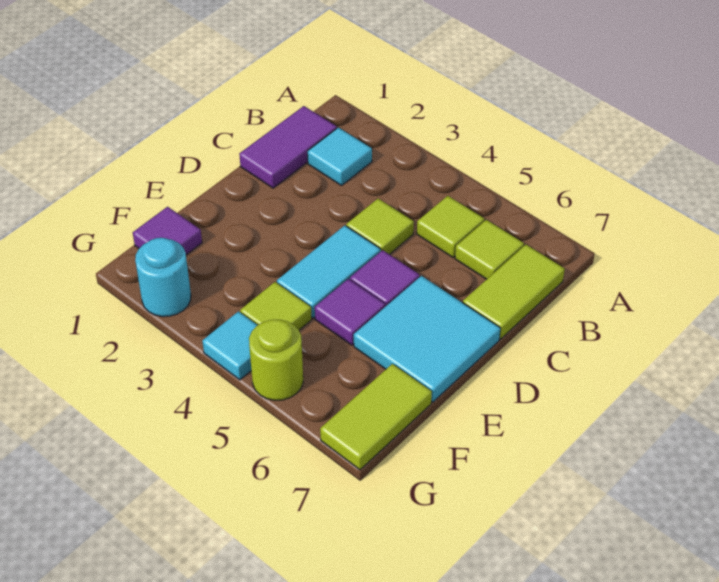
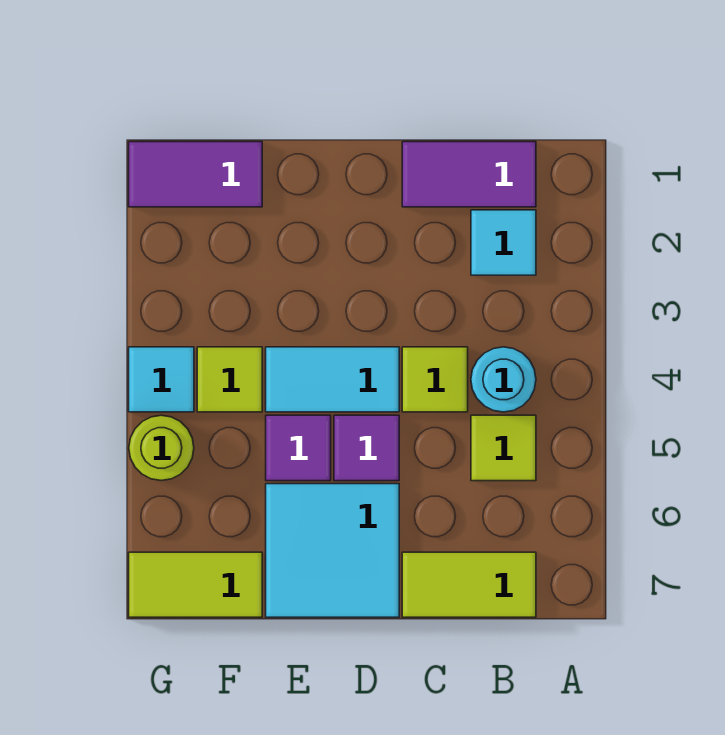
lime tile B6 level 1 -> none
purple tile F1 level 1 -> purple tile F1:G1 level 1
cyan round brick G2 level 1 -> cyan round brick B4 level 1

